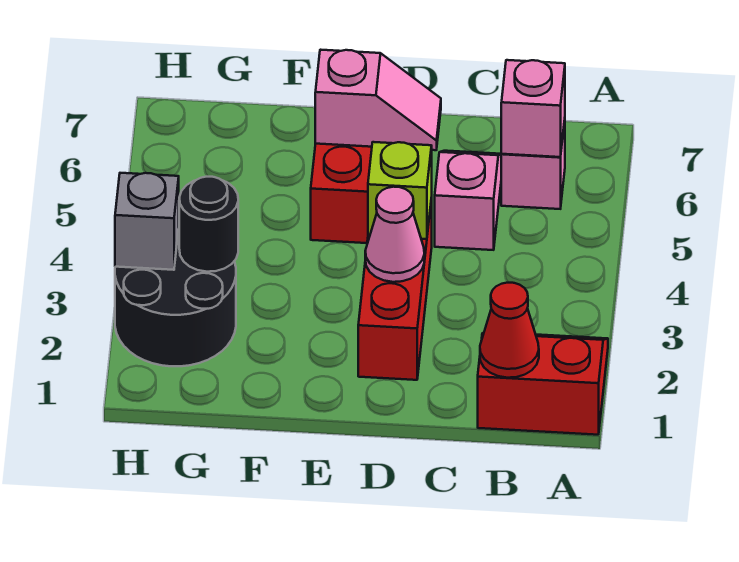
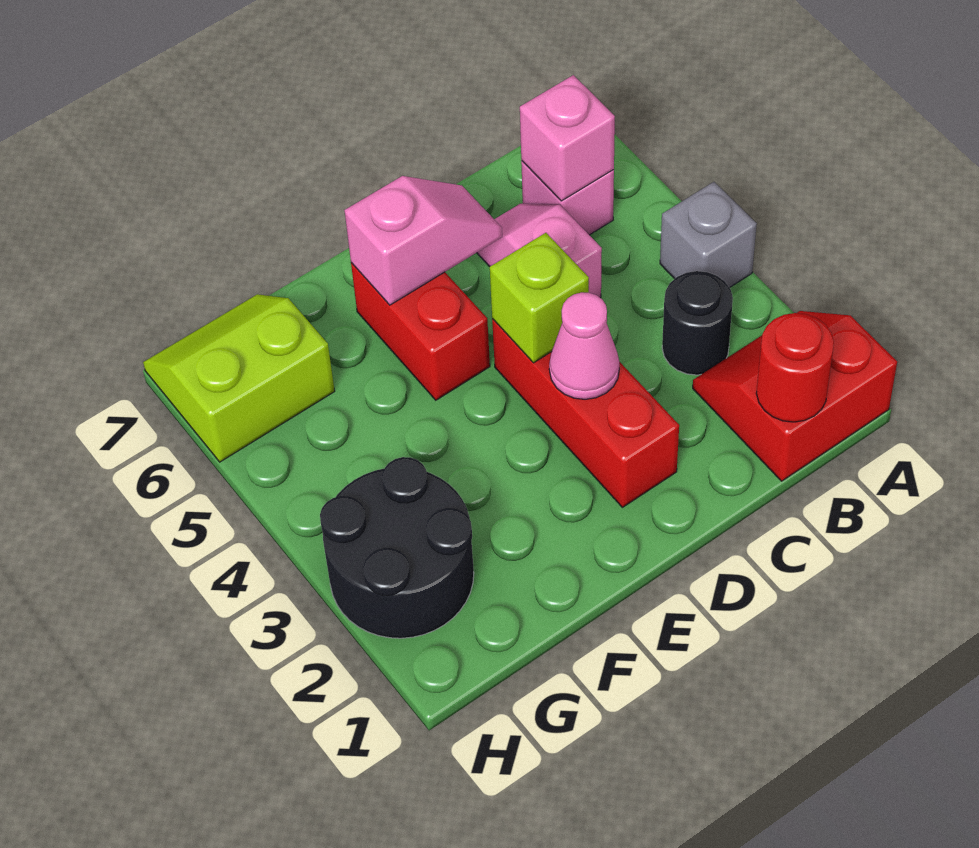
red cone B1 level 2 -> red round brick B1 level 2
black round brick G3 level 2 -> black round brick B3 level 1
none -> lime slope G6:H7 level 1 top 6
grey brick H3 level 2 -> grey brick A4 level 1

